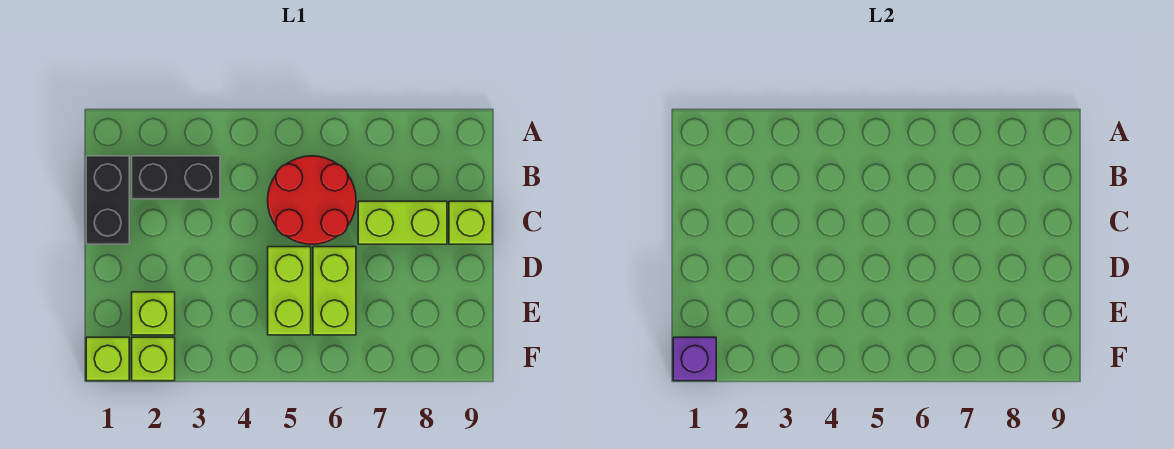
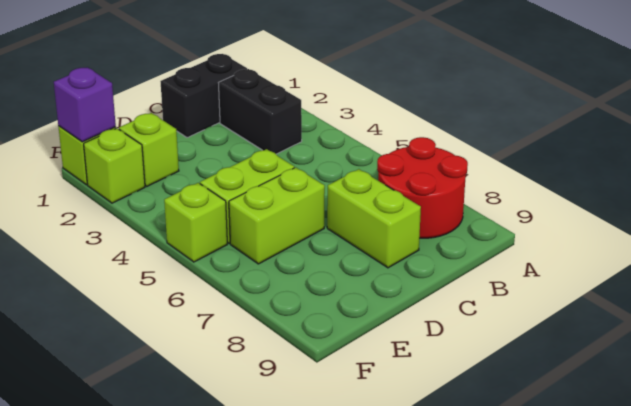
red round brick B5:C6 level 1 -> red round brick A7:B8 level 1
lime brick C9 level 1 -> lime brick F5 level 1

